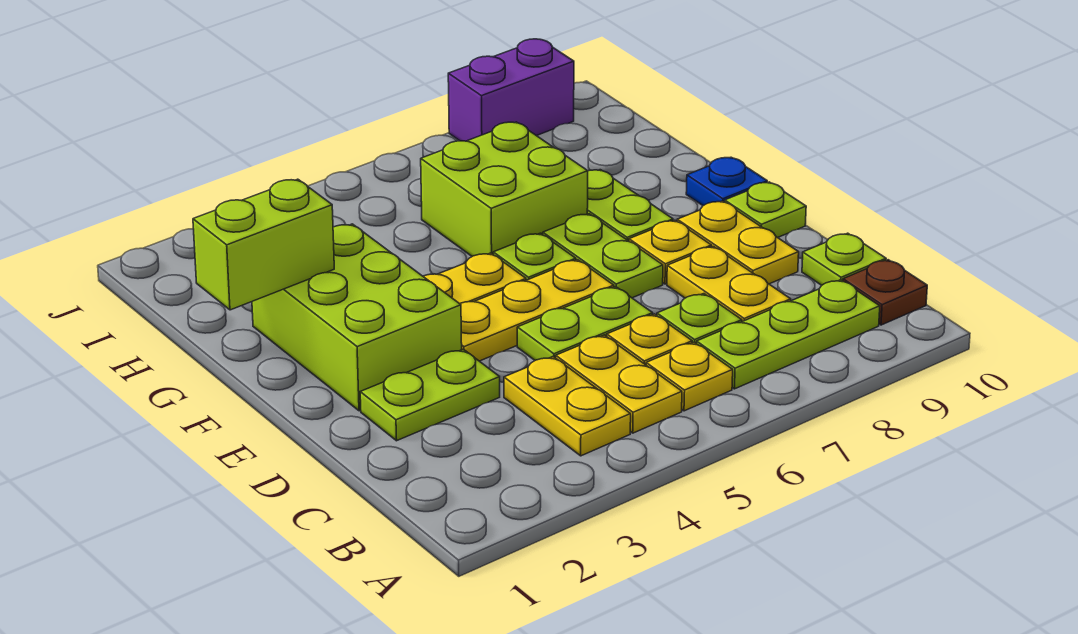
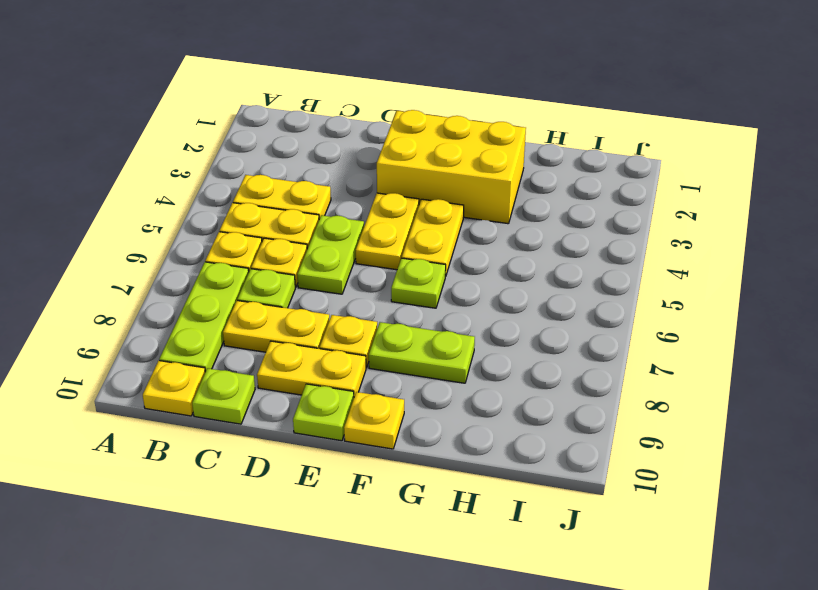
brown plate B10 level 1 -> yellow plate B10 level 1
lime plate D2:D3 level 1 -> none
lime brick E2:G3 level 1 -> yellow brick E2:G3 level 1
yellow plate E4:E6 level 1 -> yellow plate E4:E5 level 1
lime plate E7:F7 level 1 -> none
blue plate F10 level 1 -> yellow plate F10 level 1
lime brick G1:G2 level 2 -> none
lime brick G6:H7 level 1 -> none
purple brick J8:J9 level 1 -> none

